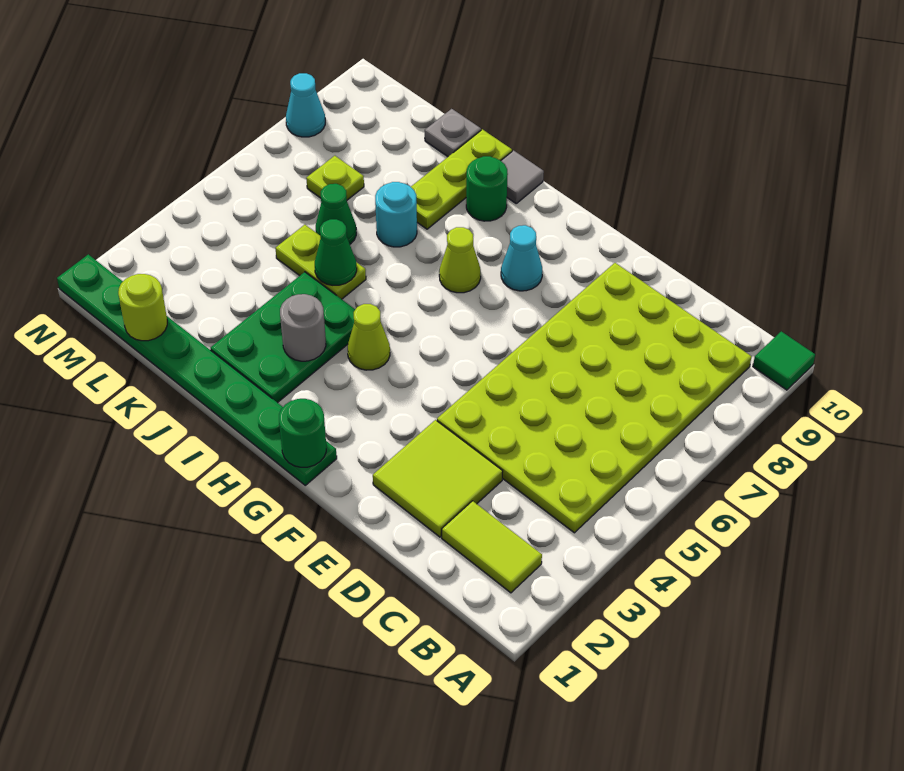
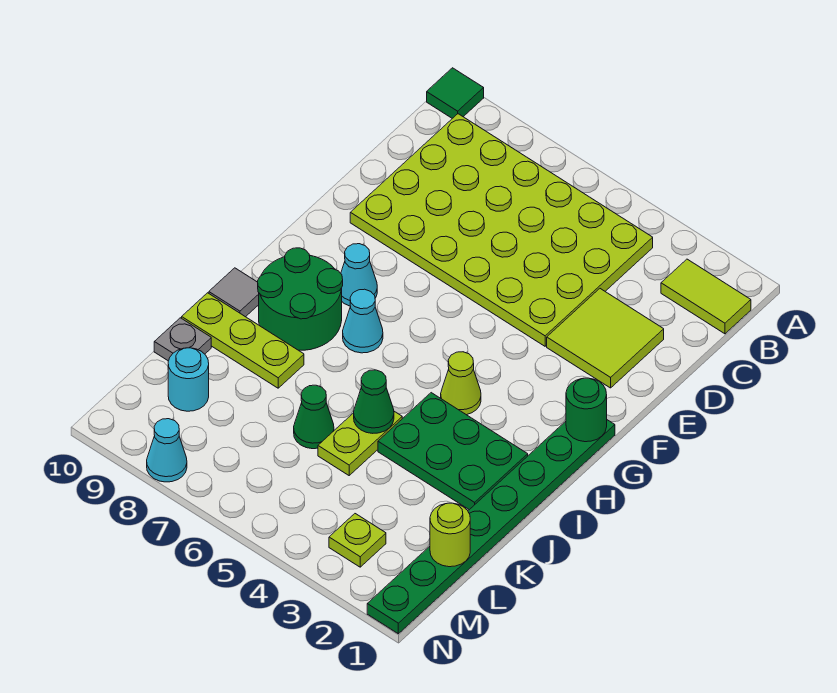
lime tile B2:C2 level 1 -> lime tile B1:B2 level 1
lime cone H7 level 1 -> cyan cone H7 level 1
grey round brick I3 level 2 -> none
green round brick I9 level 1 -> green round brick H8:I9 level 1
cyan round brick J7 level 1 -> cyan round brick L9 level 1
lime plate L7 level 1 -> lime plate M3 level 1

